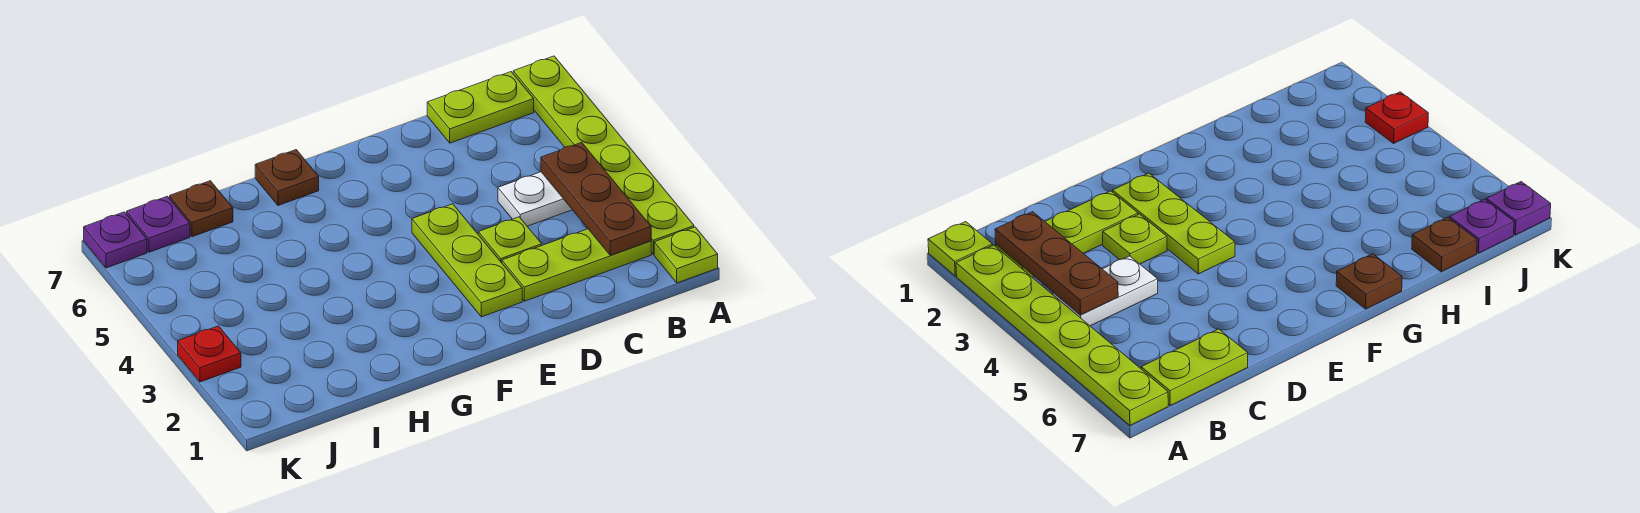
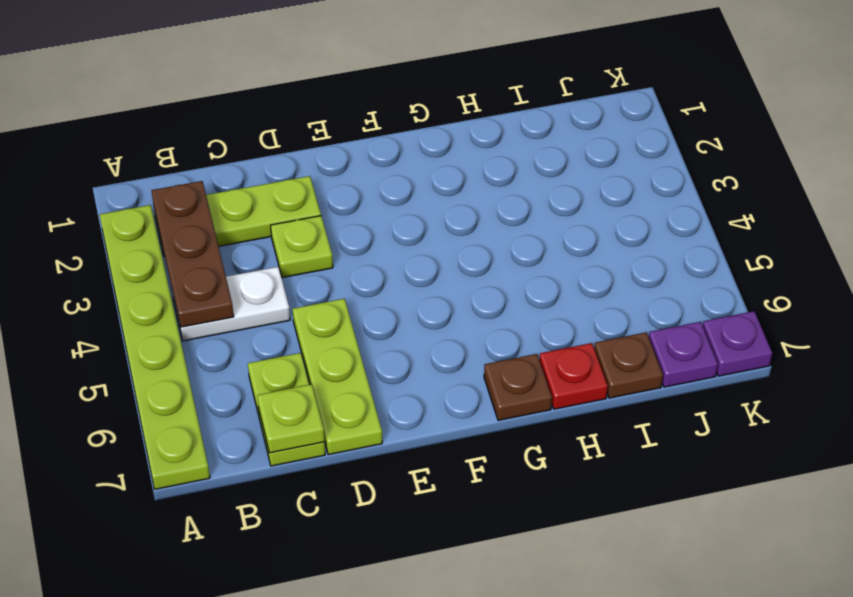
lime plate A1 level 1 -> lime plate C7 level 2
lime plate B7:C7 level 1 -> lime plate C6:C7 level 1
lime plate E2:E4 level 1 -> lime plate D5:D7 level 1
red plate K3 level 1 -> red plate H7 level 1

